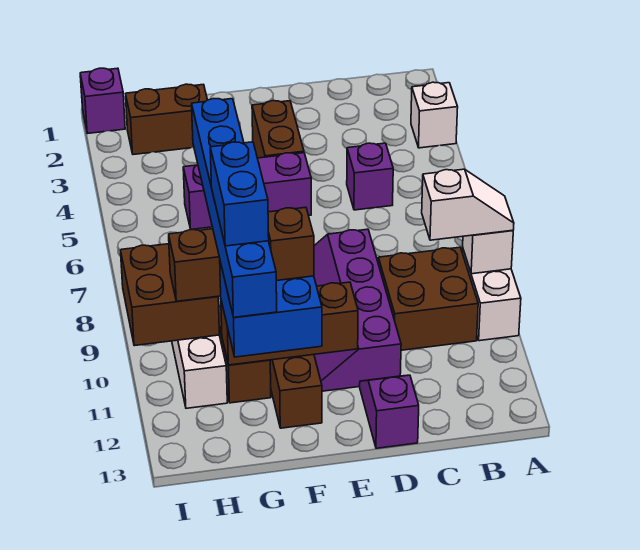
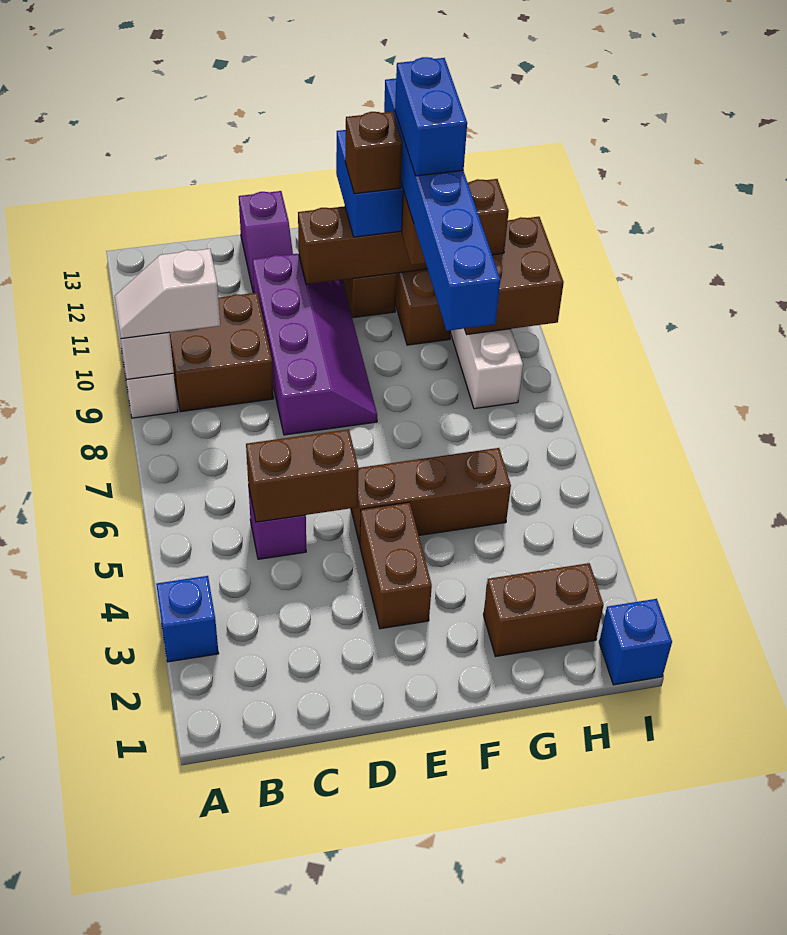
white brick A3 level 1 -> blue brick A3 level 1
none -> brown brick C5:D5 level 2
purple brick E5:G5 level 1 -> brown brick E5:G5 level 1
purple brick I1 level 1 -> blue brick I1 level 1

